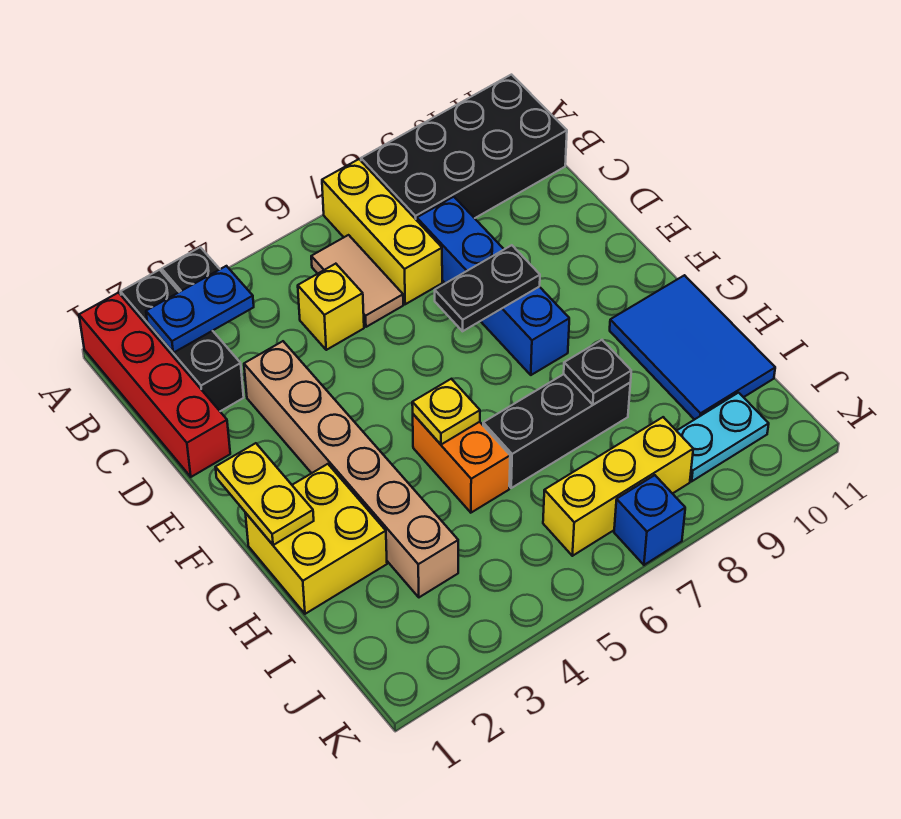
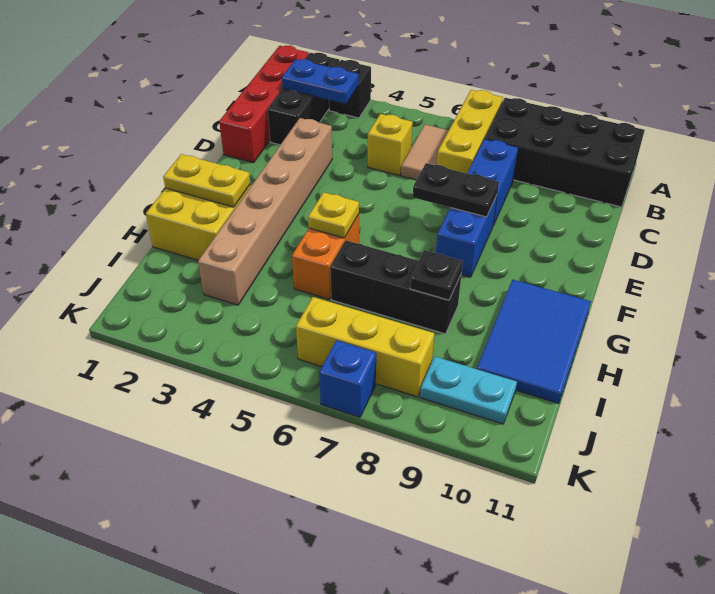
yellow plate F1:G1 level 2 -> yellow plate G1:G2 level 2

